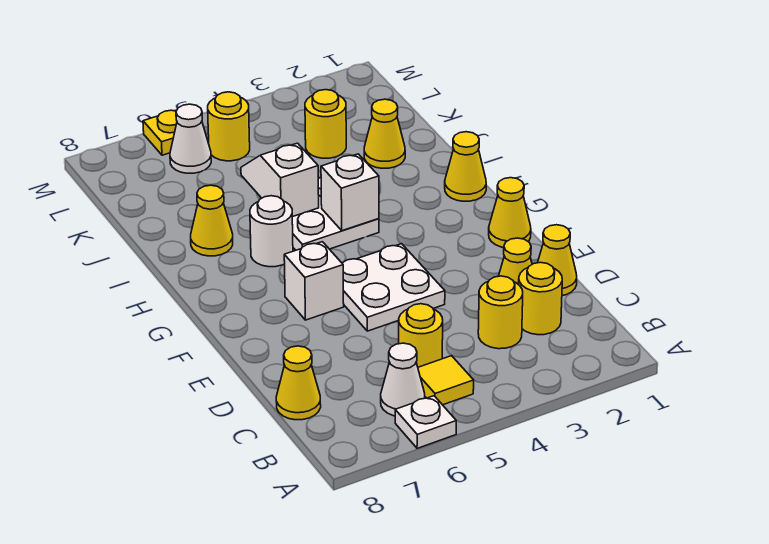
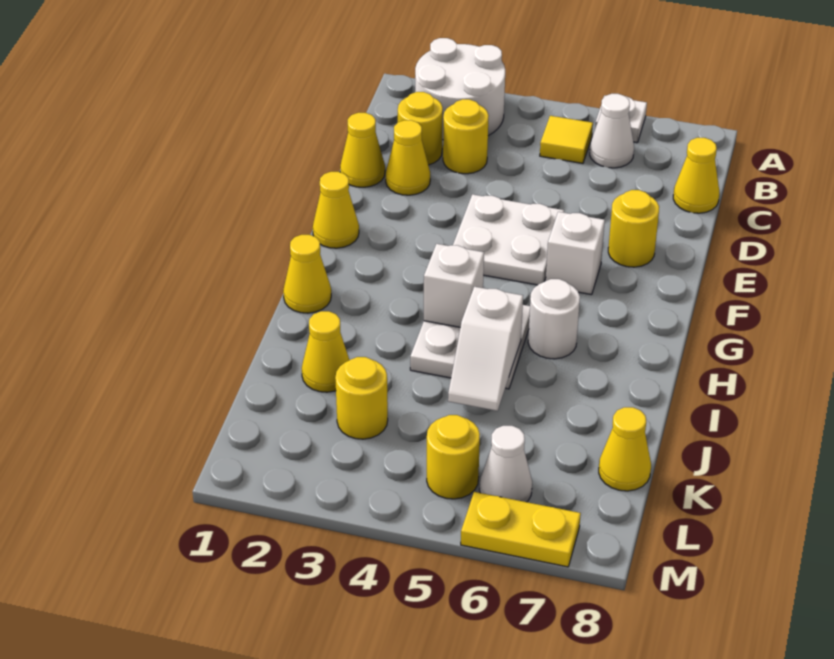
none -> white round brick A2:B3 level 1
yellow round brick C5 level 1 -> yellow round brick E7 level 1
yellow cone I7 level 1 -> yellow cone K8 level 1
yellow plate M6 level 1 -> yellow plate M6:M7 level 1

